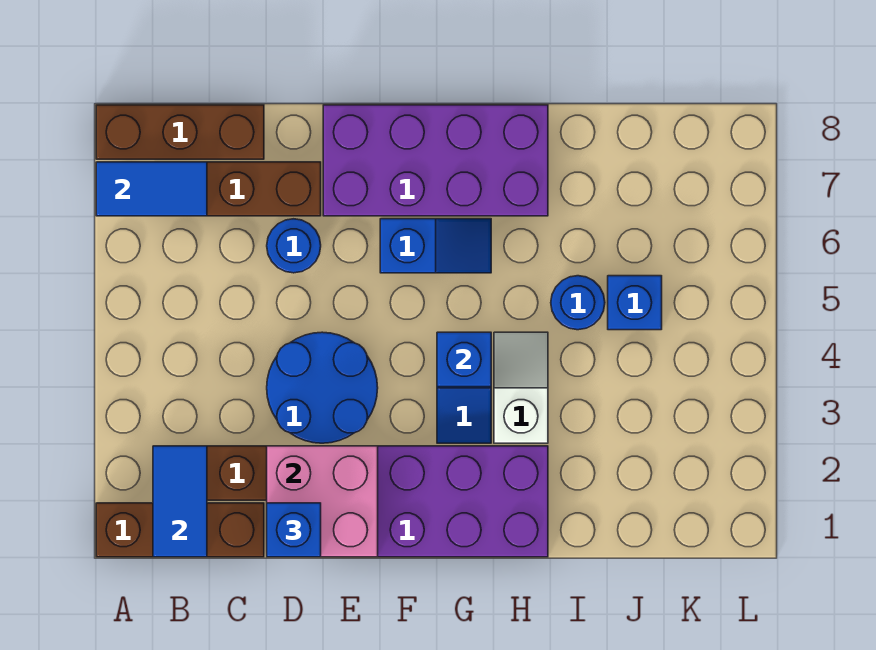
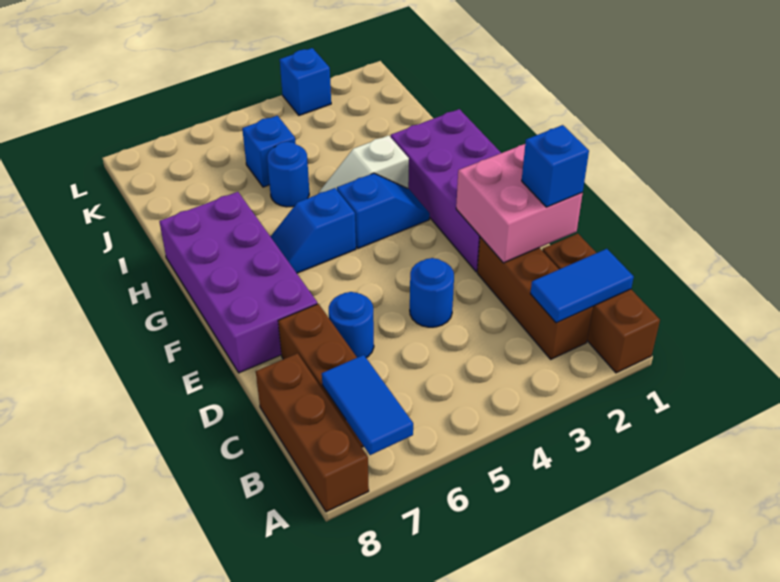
blue round brick D3:E4 level 1 -> blue round brick D4 level 1
blue slope F6:G6 level 1 top F -> blue slope G5:G6 level 1 top 5
blue brick G4 level 2 -> blue brick L3 level 1

